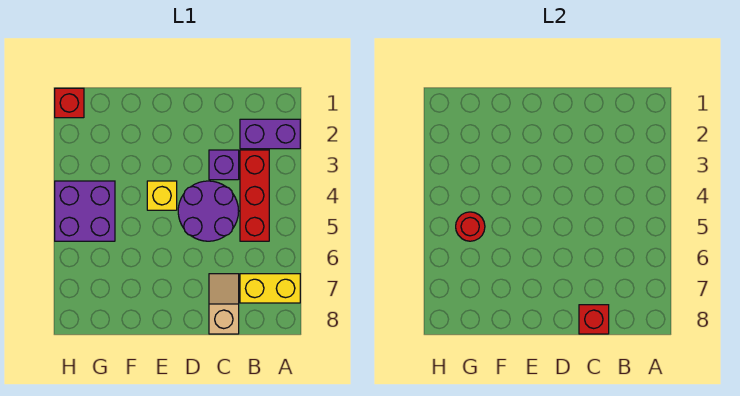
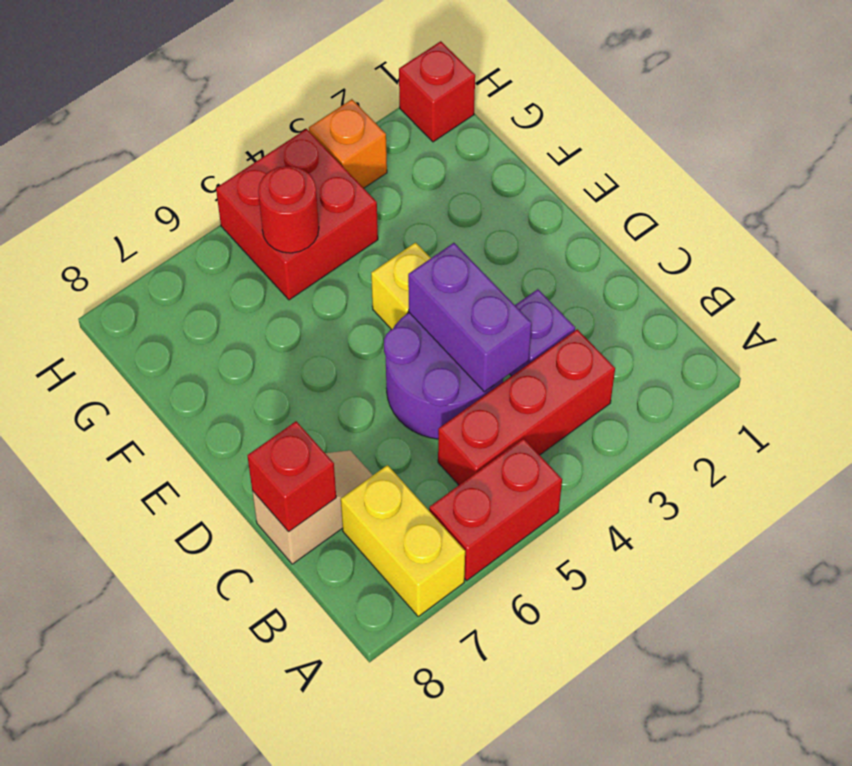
purple brick A2:B2 level 1 -> purple brick C4:D4 level 2
none -> red brick A5:A6 level 1
purple brick G4:H5 level 1 -> red brick G4:H5 level 1
none -> orange brick H3 level 1

